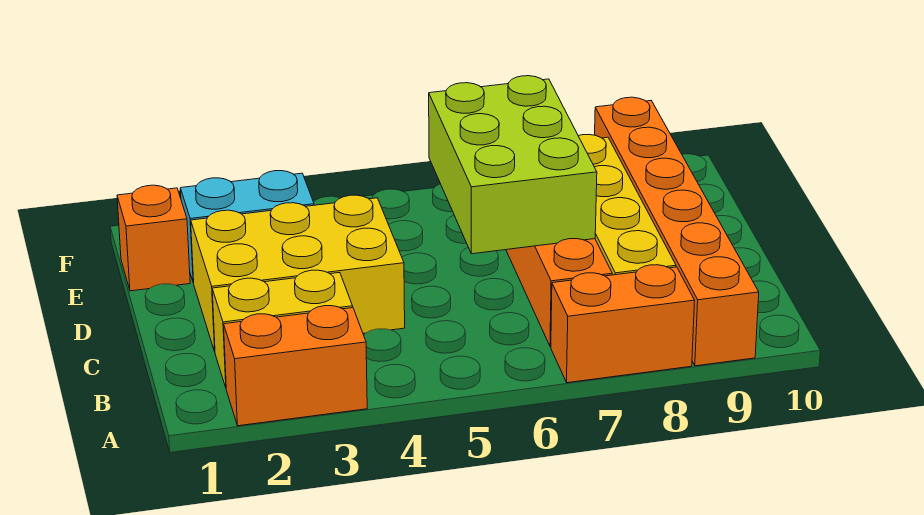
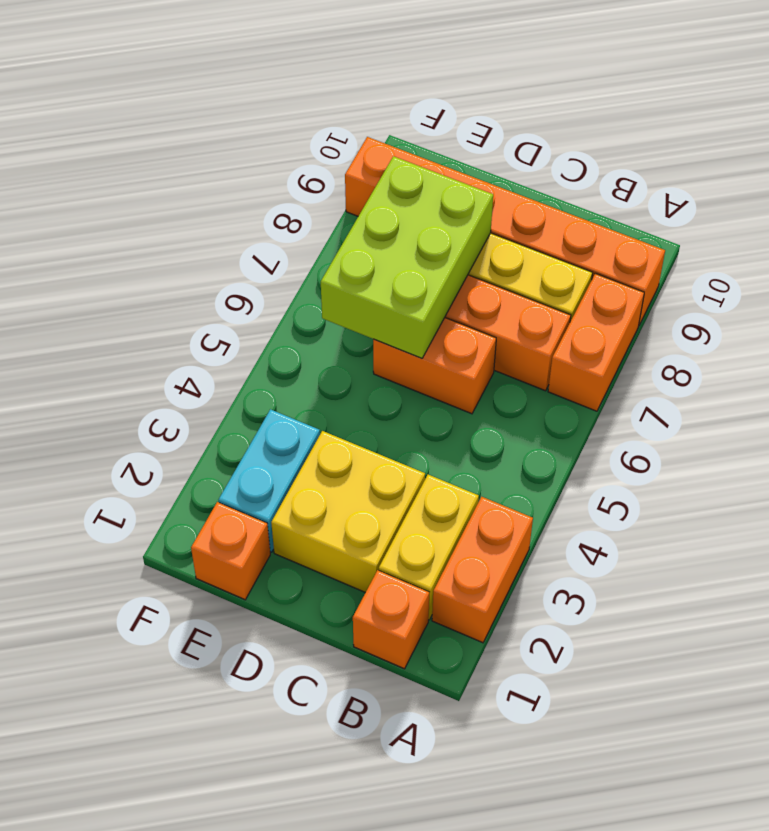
none -> orange brick B1 level 1
yellow brick C2:D4 level 1 -> yellow brick C2:D3 level 1
none -> orange brick C6:D6 level 1
lime brick C6:E7 level 2 -> lime brick D6:E8 level 2

